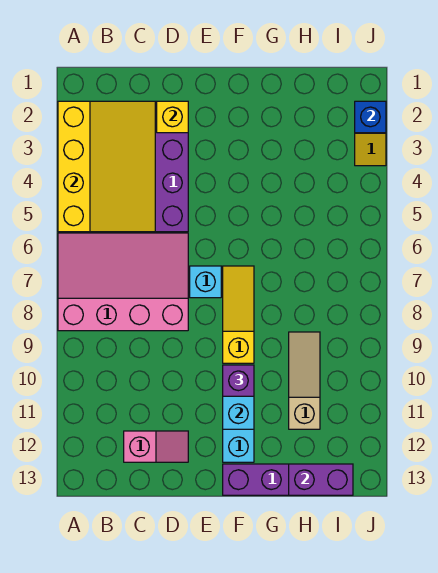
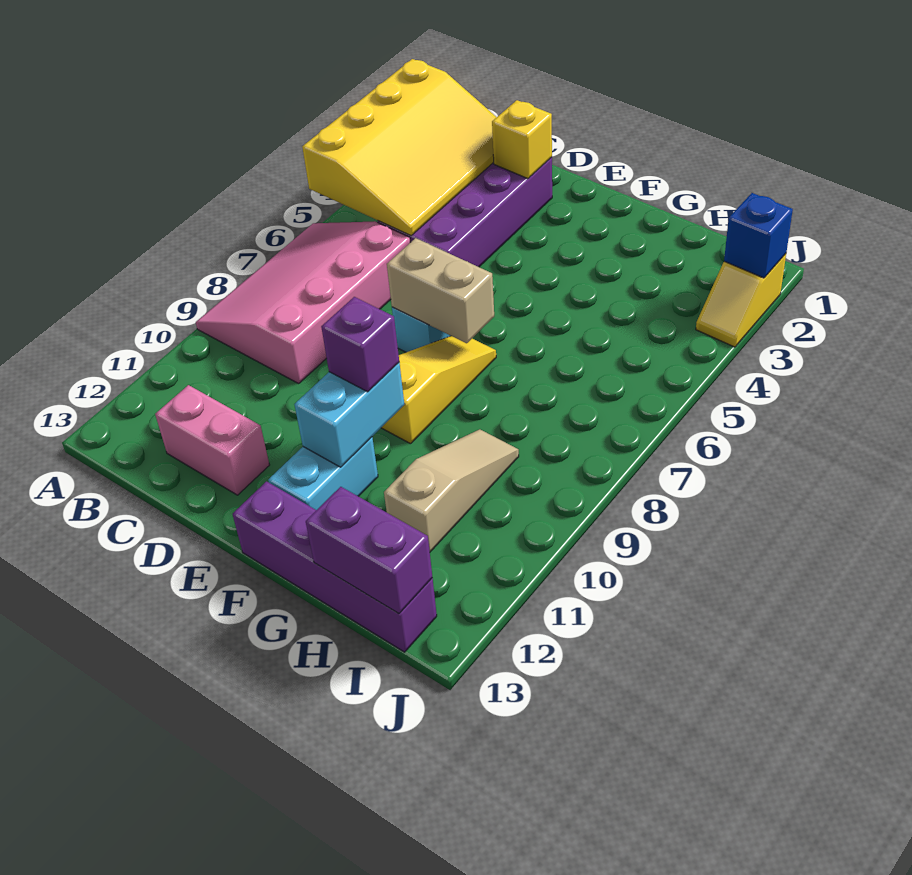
pink slope A6:D8 level 1 top 8 -> pink slope A6:C9 level 1 top C
pink slope C12:D12 level 1 top C -> pink brick C12:D12 level 1
none -> tan brick E7:F7 level 2

